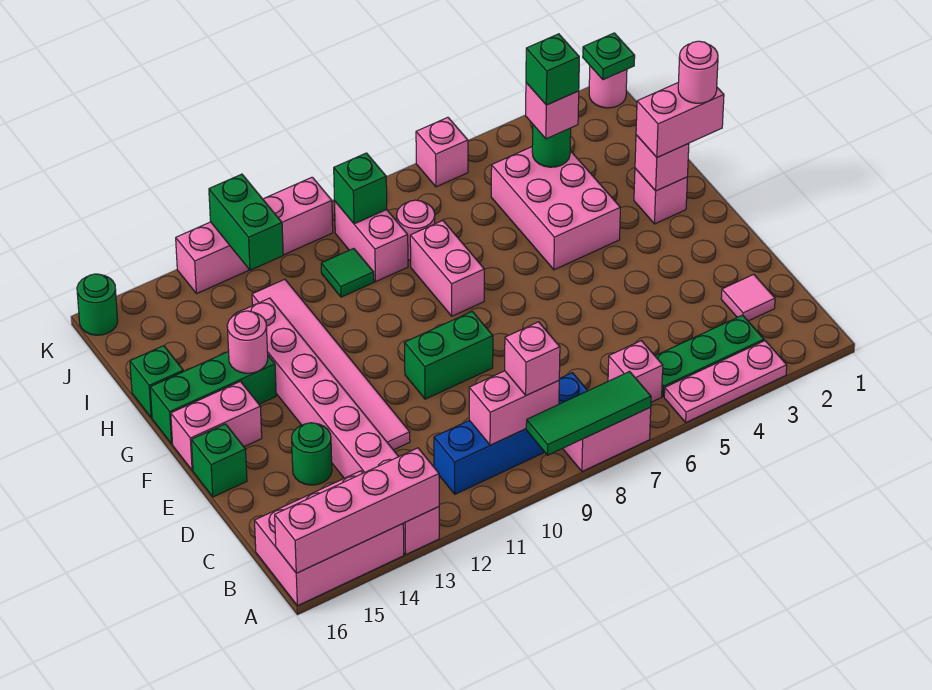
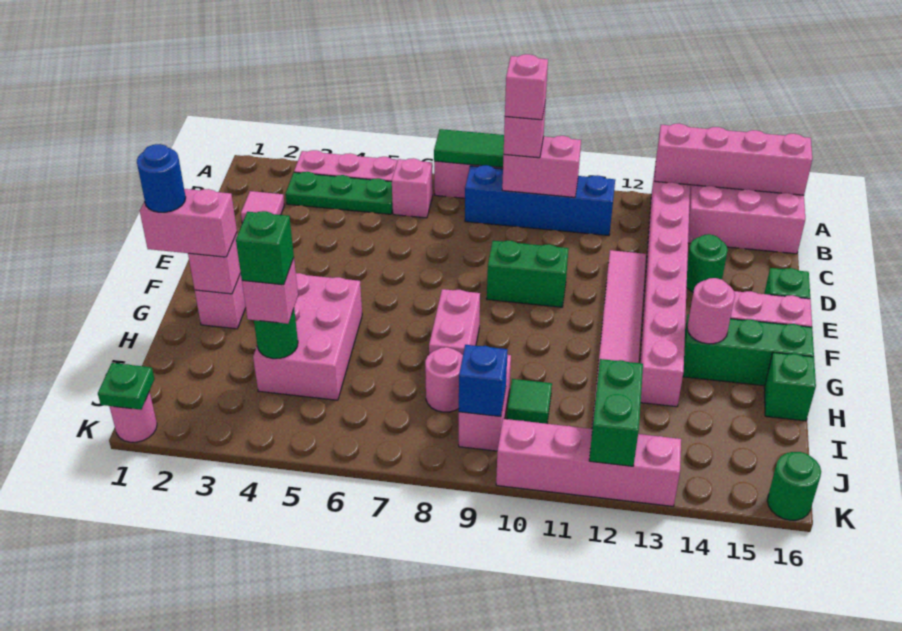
pink round brick G1 level 4 -> blue round brick G1 level 4
green brick J9 level 2 -> blue brick J9 level 2
pink brick K6 level 1 -> pink brick B9 level 4

